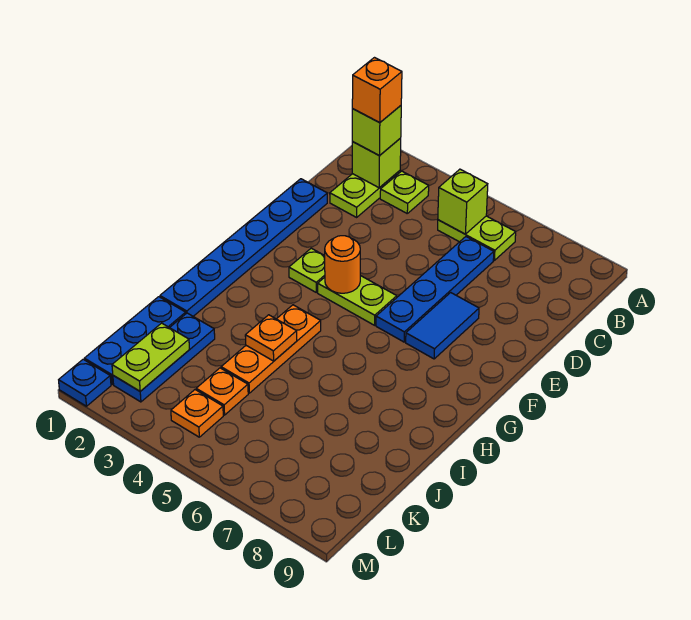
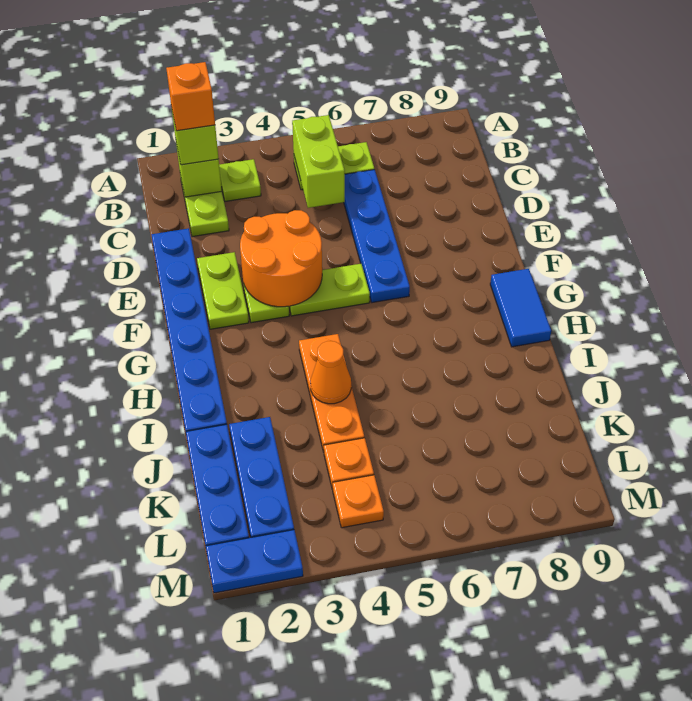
lime brick B5 level 2 -> lime brick B5:C5 level 2
blue tile E7:F7 level 1 -> blue tile G9:H9 level 1
orange round brick F4 level 2 -> orange round brick E3:F4 level 2
orange plate I4 level 2 -> orange cone I4 level 2
lime plate K2:L2 level 2 -> lime plate E2:F2 level 1
blue plate M1 level 1 -> blue plate M1:M2 level 1

